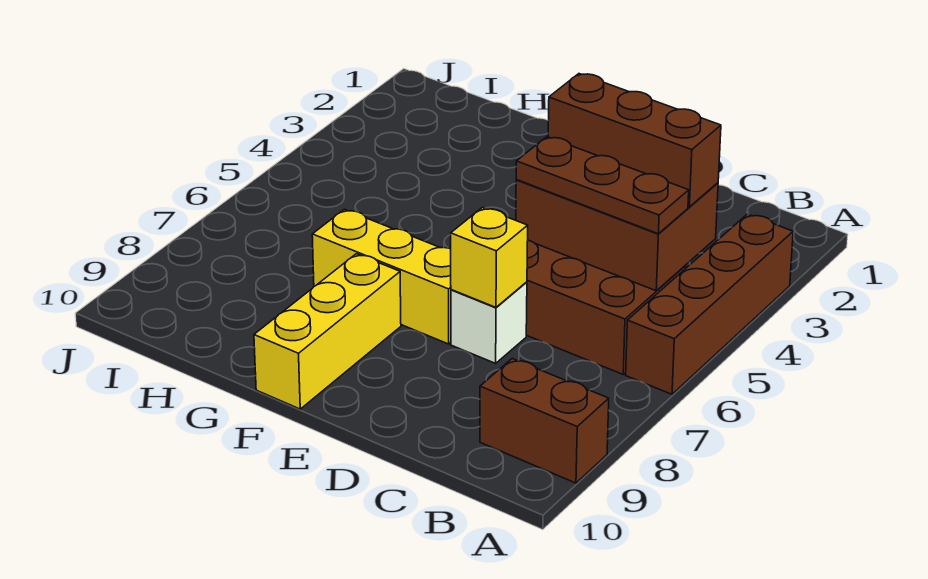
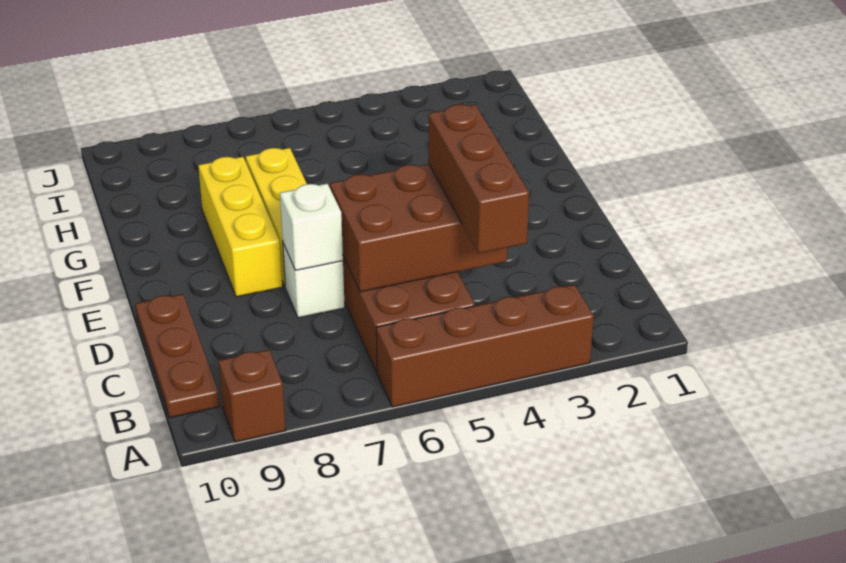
brown brick A9:B9 level 1 -> brown brick A9 level 1
brown brick B4:D5 level 2 -> brown brick C4:D6 level 2
brown plate B5:D5 level 3 -> brown plate B10:D10 level 1
yellow brick D7 level 2 -> white brick D7 level 2
yellow brick F8:F10 level 1 -> yellow brick E8:G8 level 1

